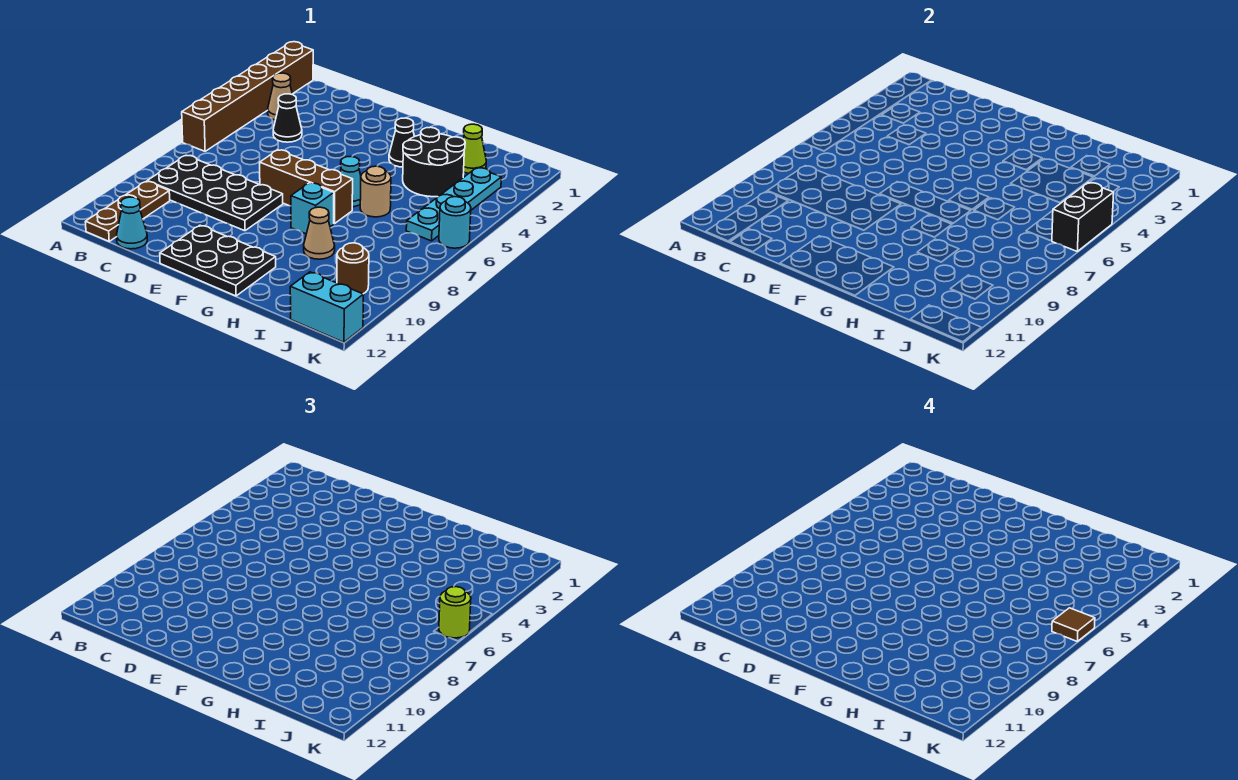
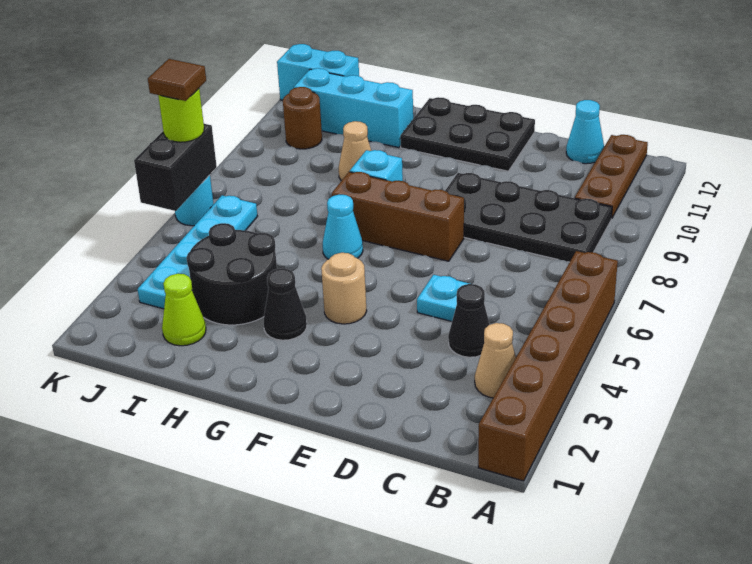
none -> cyan plate D5 level 1
tan round brick H6 level 1 -> tan round brick F4 level 1
none -> cyan brick H11:J11 level 1

